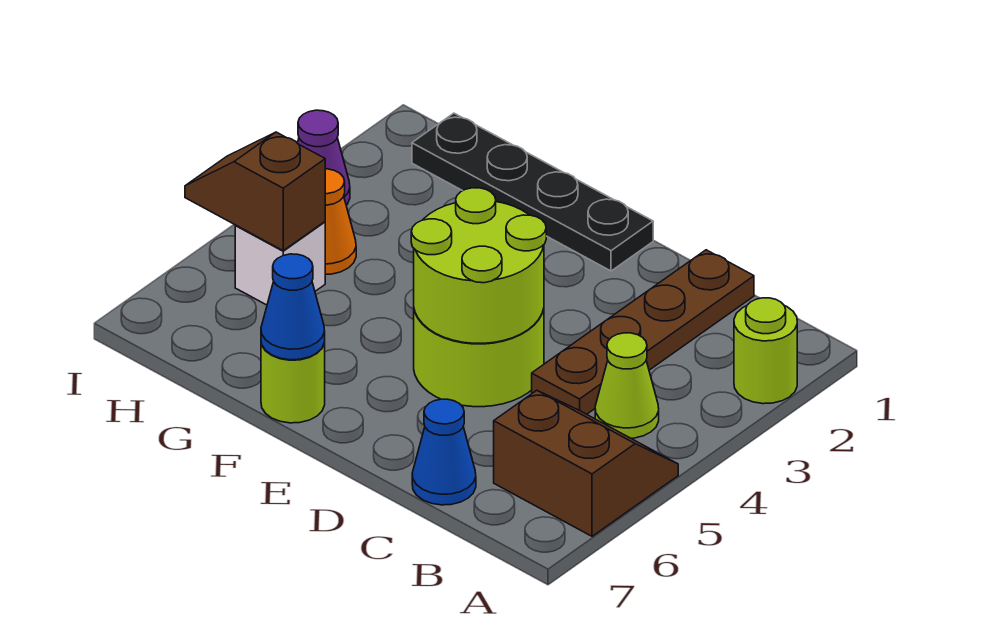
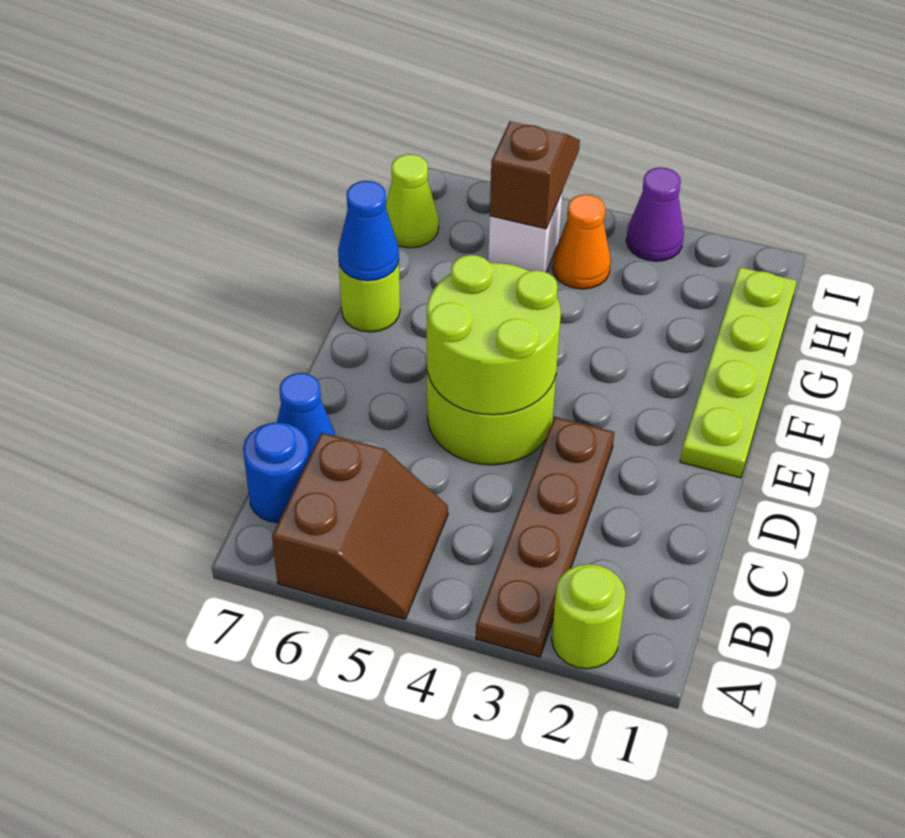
lime cone B4 level 1 -> lime cone H7 level 1
none -> blue round brick B7 level 1
brown plate C1:C4 level 1 -> brown plate A3:D3 level 1
black plate E1:H1 level 1 -> lime plate E1:H1 level 1

